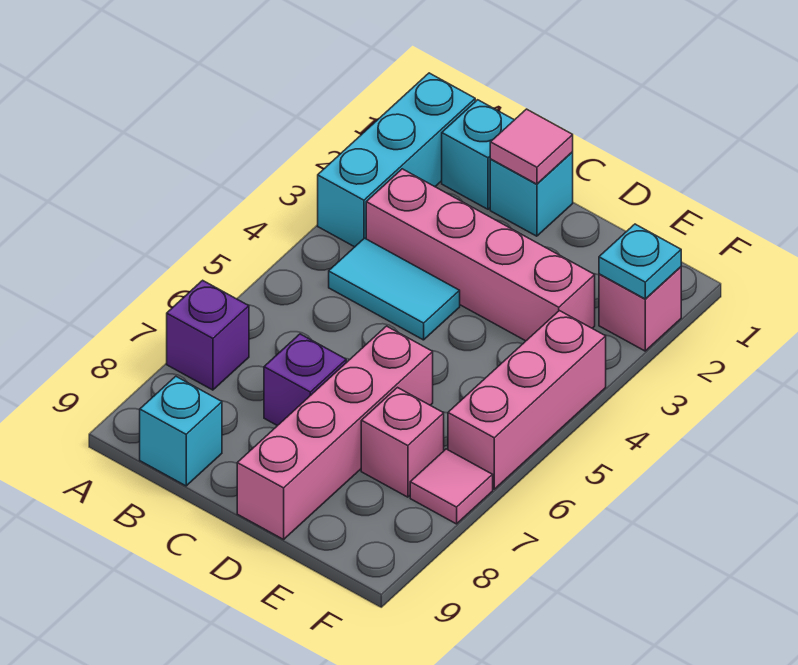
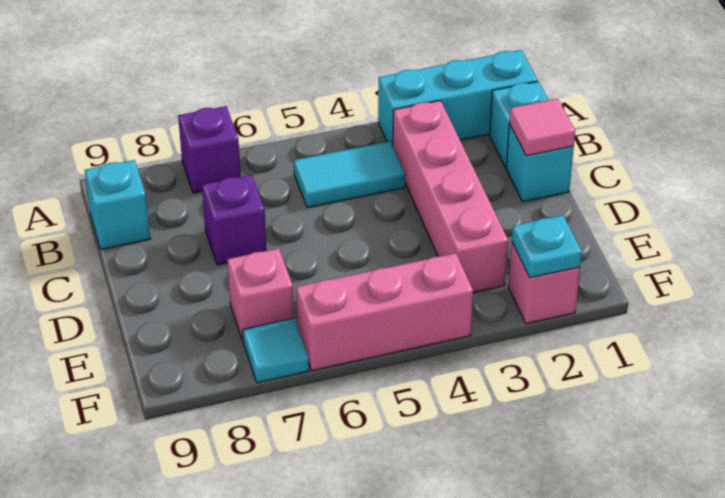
cyan tile B4:C4 level 1 -> cyan tile B4:B5 level 1
pink brick D6:D9 level 1 -> none
pink tile F7 level 1 -> cyan tile F7 level 1

